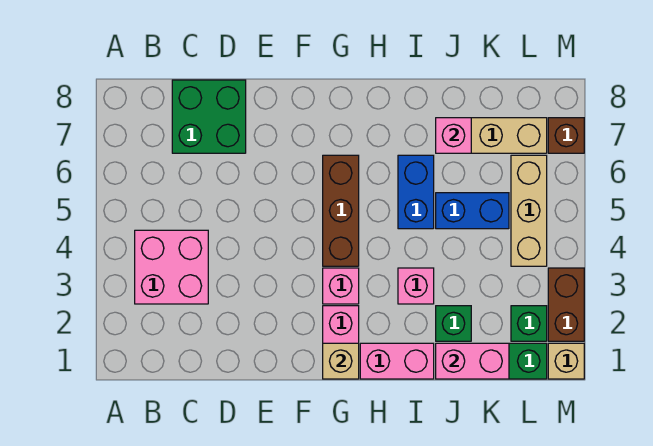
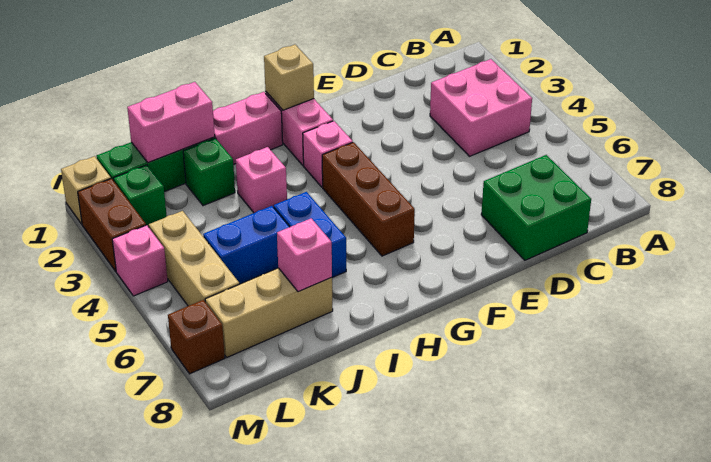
none -> pink brick M4 level 1

